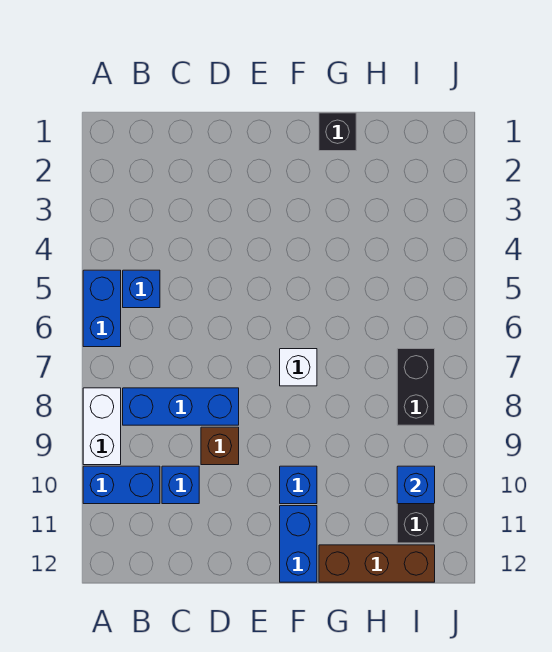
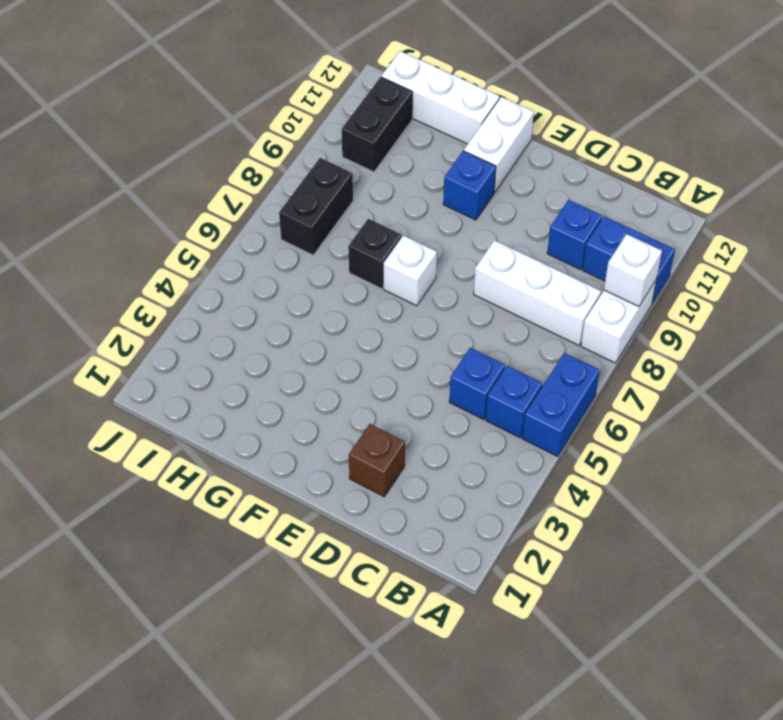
none -> white brick A9 level 2
blue brick B8:D8 level 1 -> white brick B8:D8 level 1
brown brick D9 level 1 -> brown brick D2 level 1
blue brick F11:F12 level 1 -> white brick F11:F12 level 1
black brick G1 level 1 -> black brick G7 level 1
brown brick G12:I12 level 1 -> white brick G12:I12 level 1
blue brick I10 level 2 -> blue brick C5 level 1

